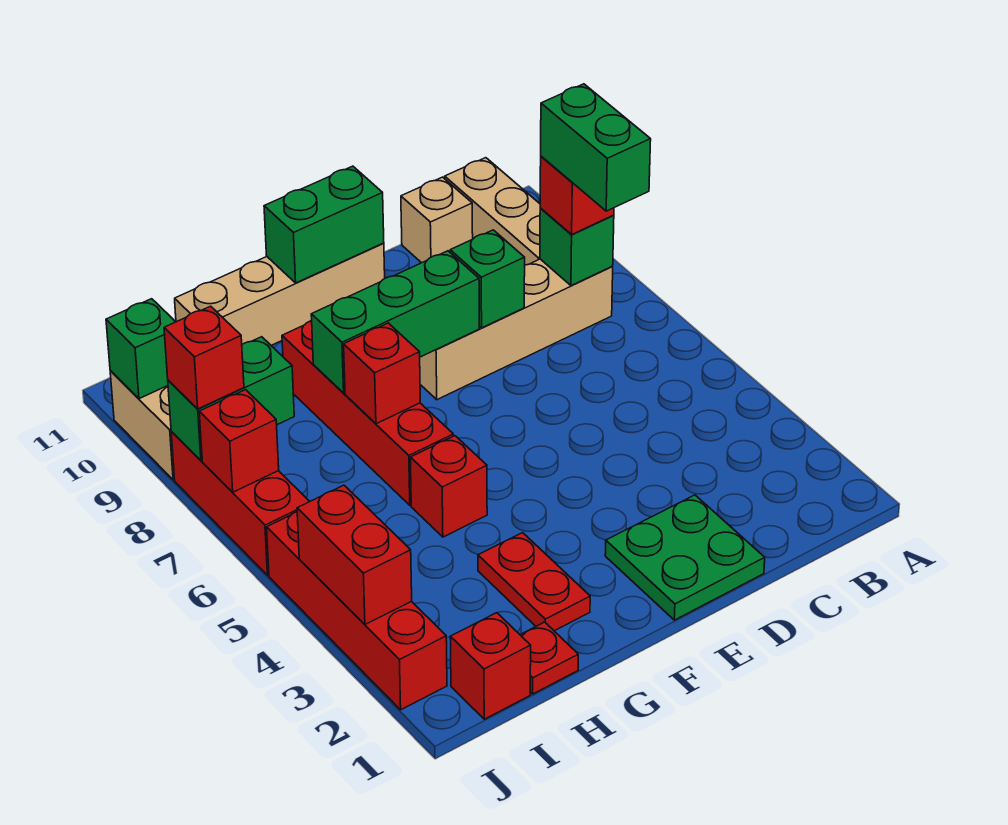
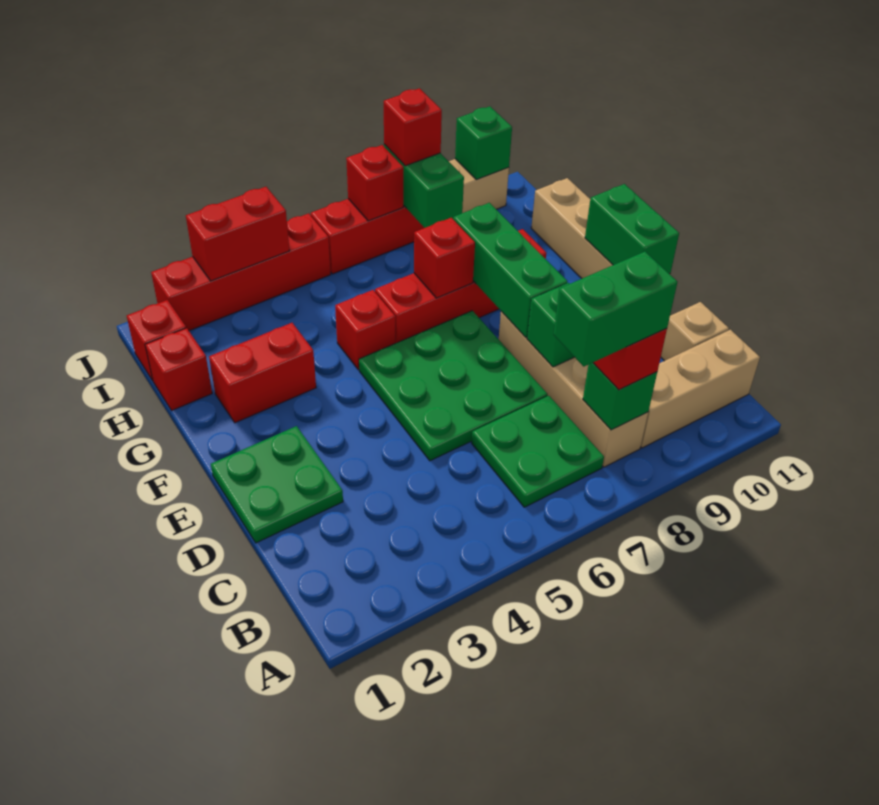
none -> green plate B6:C7 level 1
none -> green plate D5:F7 level 1
red plate G2:G3 level 1 -> red brick G2:G3 level 1
red plate H1 level 1 -> red brick H1 level 1

